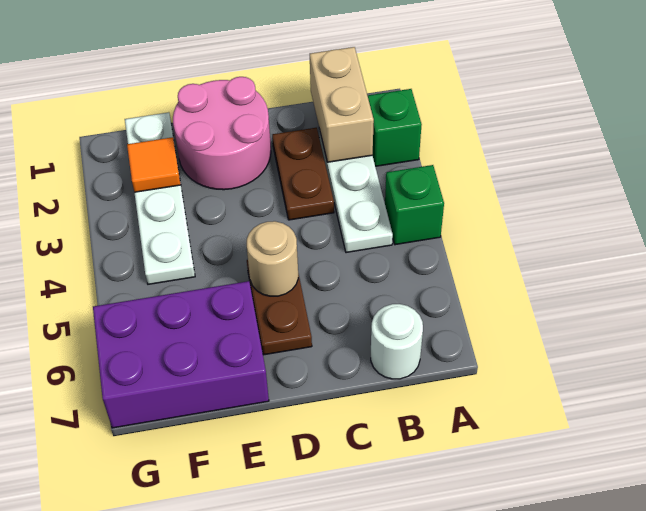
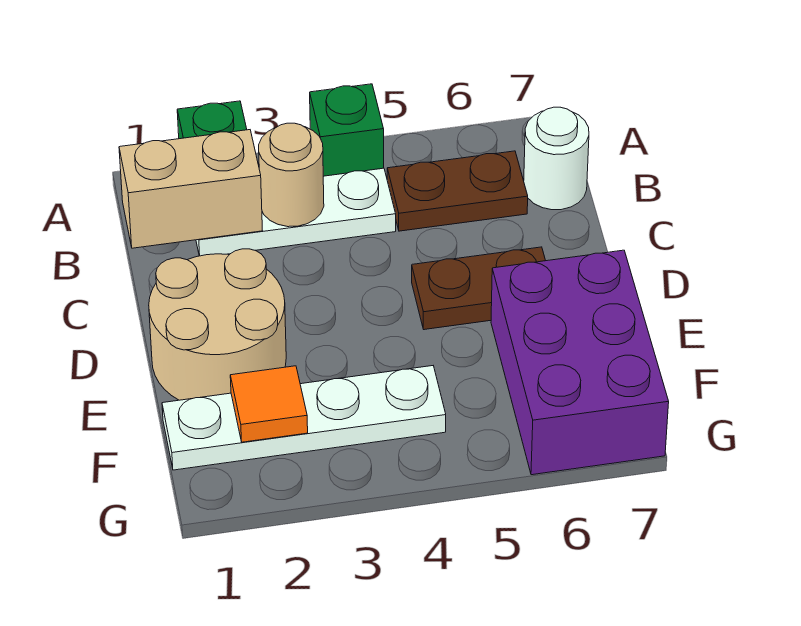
brown plate C2:C3 level 1 -> brown plate B5:B6 level 1
pink round brick D1:E2 level 1 -> tan round brick D1:E2 level 1
tan round brick D5 level 2 -> tan round brick B3 level 2

